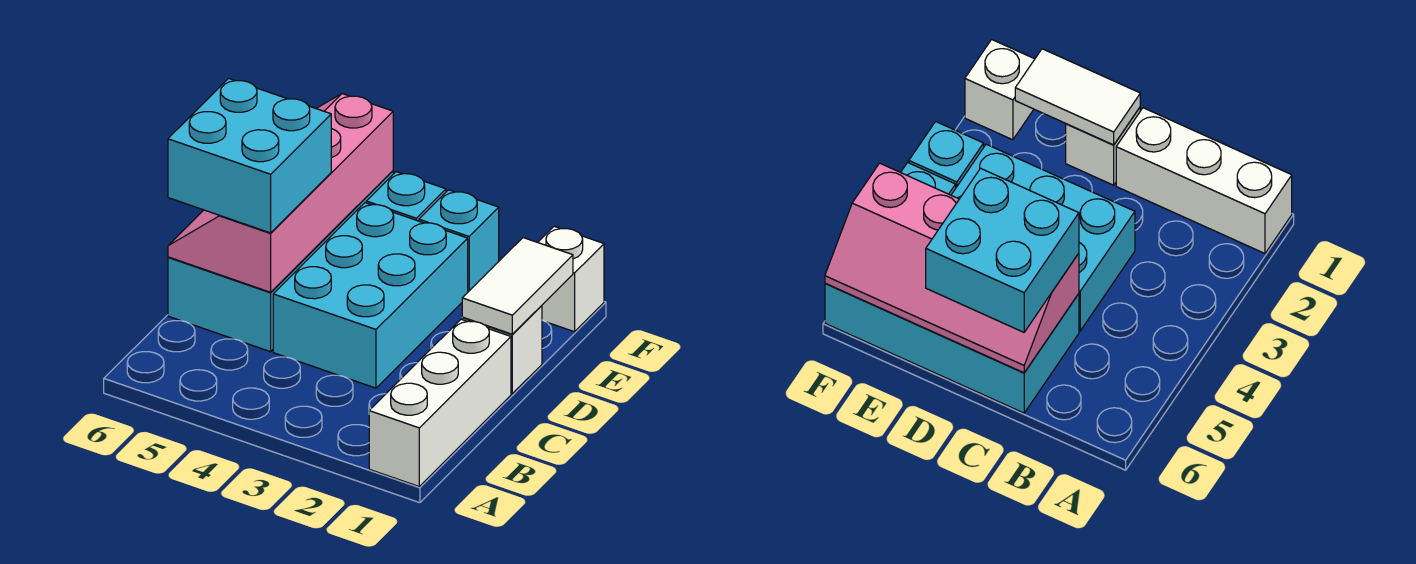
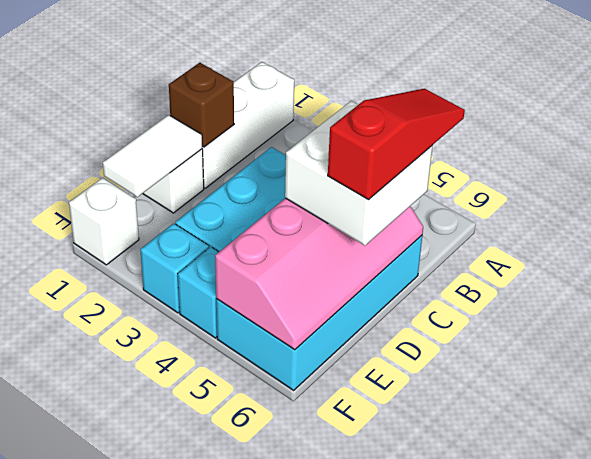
none -> red slope B6:D6 level 4 top D
none -> brown brick C1 level 2
cyan brick C5:D6 level 3 -> white brick C5:D6 level 3

